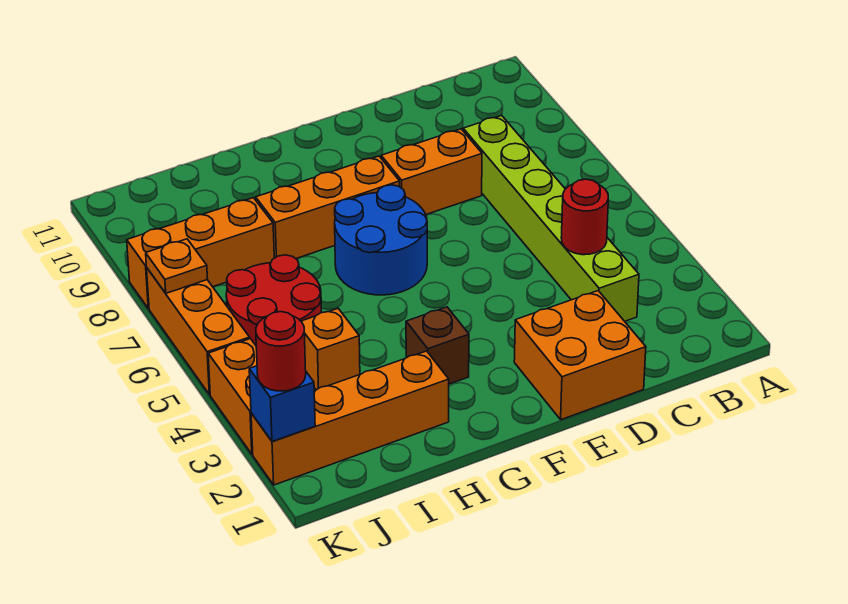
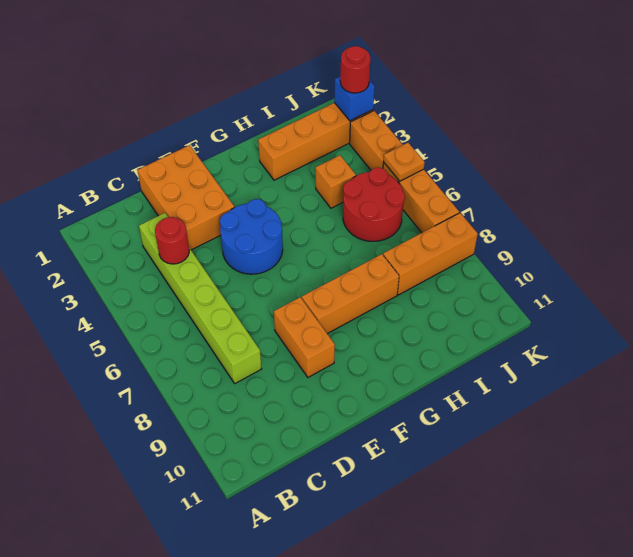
orange brick D1:E2 level 1 -> orange brick D1:E3 level 1
orange brick D8:E8 level 1 -> orange brick E8:E9 level 1
blue round brick F6:G7 level 1 -> blue round brick E4:F5 level 1
brown brick G3 level 1 -> none
orange plate K7 level 2 -> orange plate K5 level 2

